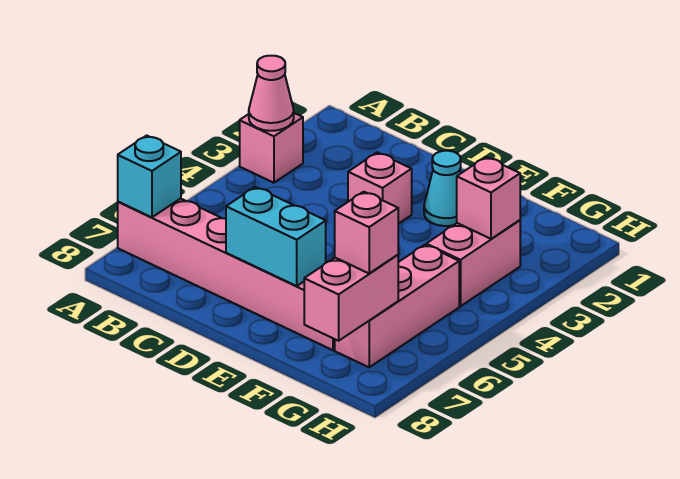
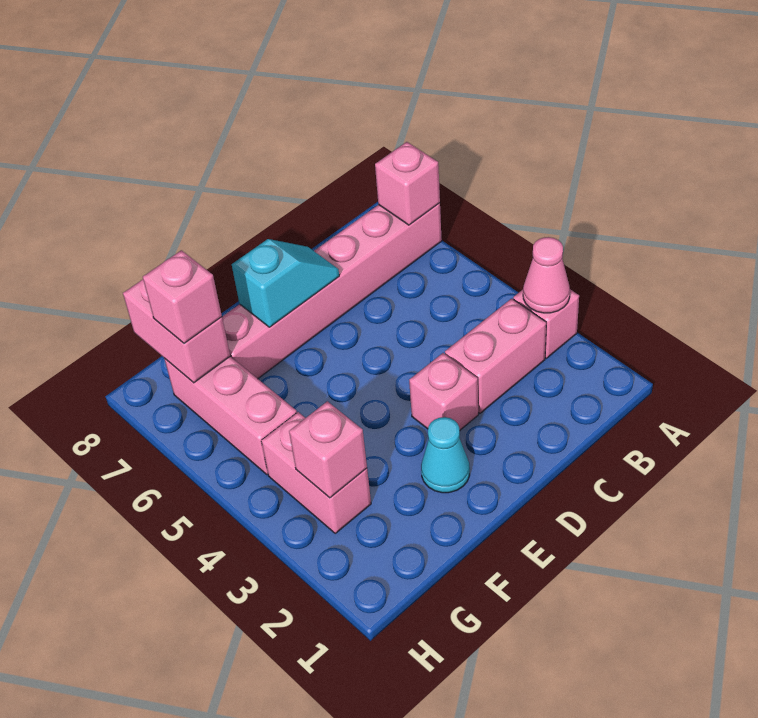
cyan brick A7 level 2 -> pink brick A7 level 2
none -> pink brick B3:C3 level 1
cyan brick D7:E7 level 2 -> cyan slope D7:E7 level 2 top E

